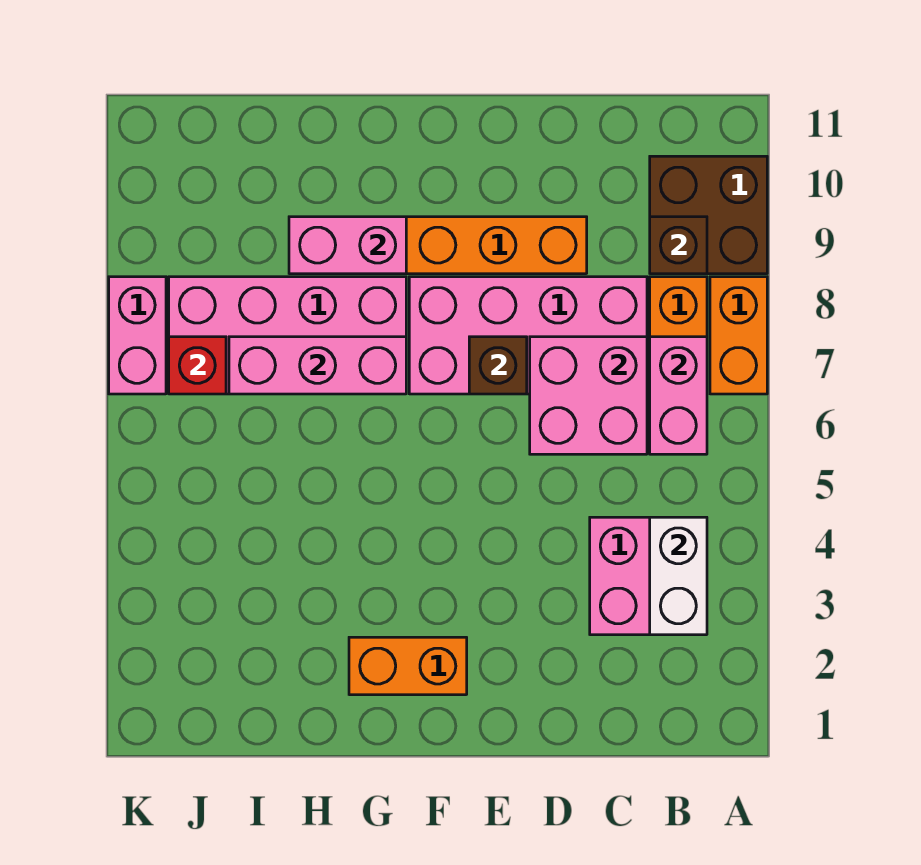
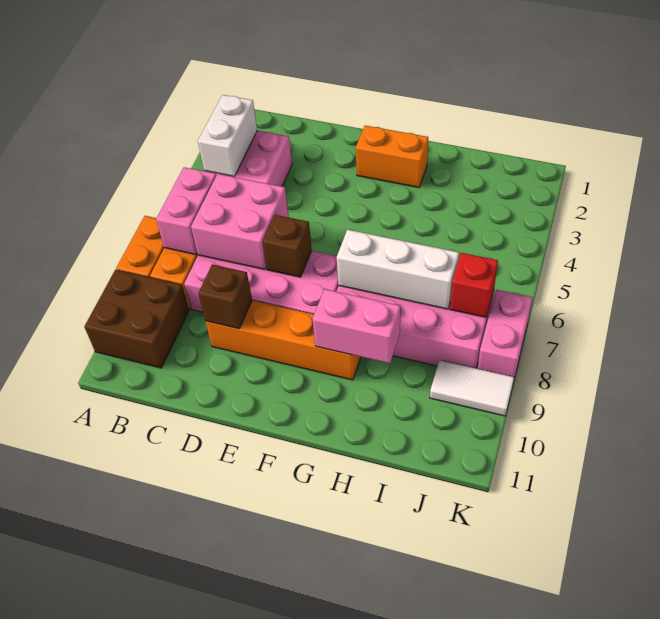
brown brick B9 level 2 -> brown brick D9 level 2
pink brick G7:I7 level 2 -> white brick G7:I7 level 2
none -> white tile J9:K9 level 1

